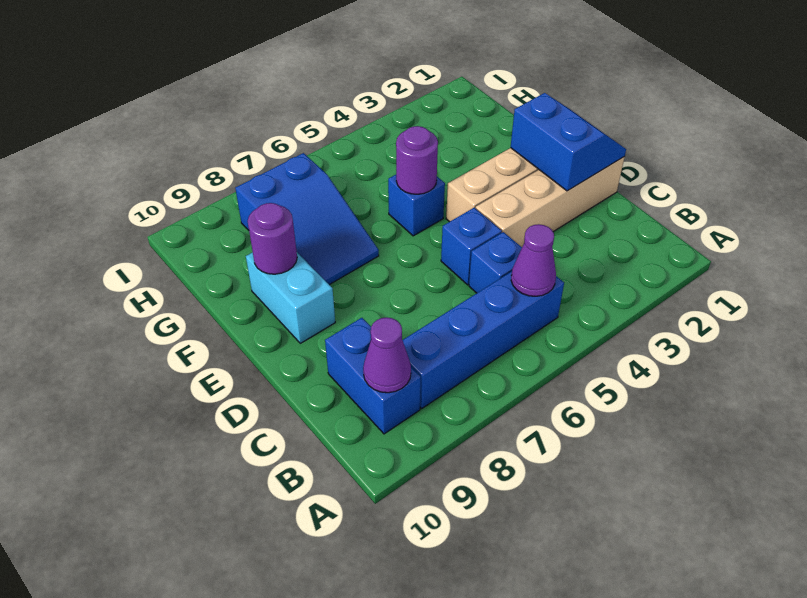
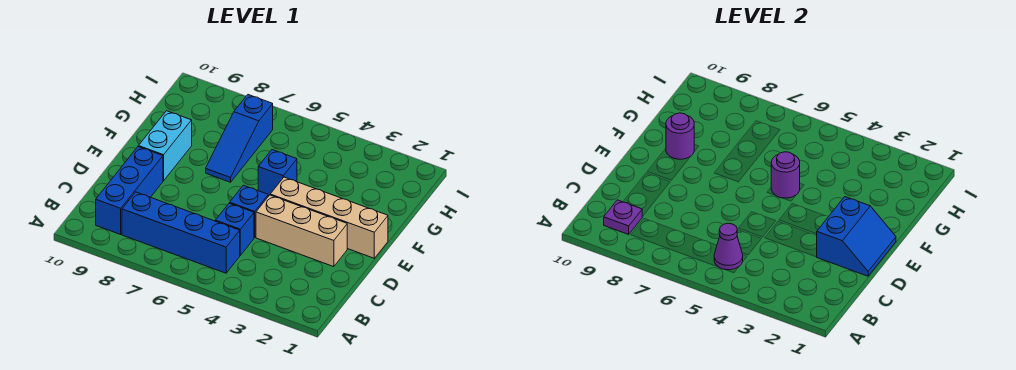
blue brick B9:C9 level 1 -> blue brick B9:D9 level 1
purple cone B9 level 2 -> purple plate B9 level 2
tan brick D1:D4 level 1 -> tan brick D2:D4 level 1
blue slope F7:H8 level 1 top H -> blue slope F7:H7 level 1 top H

